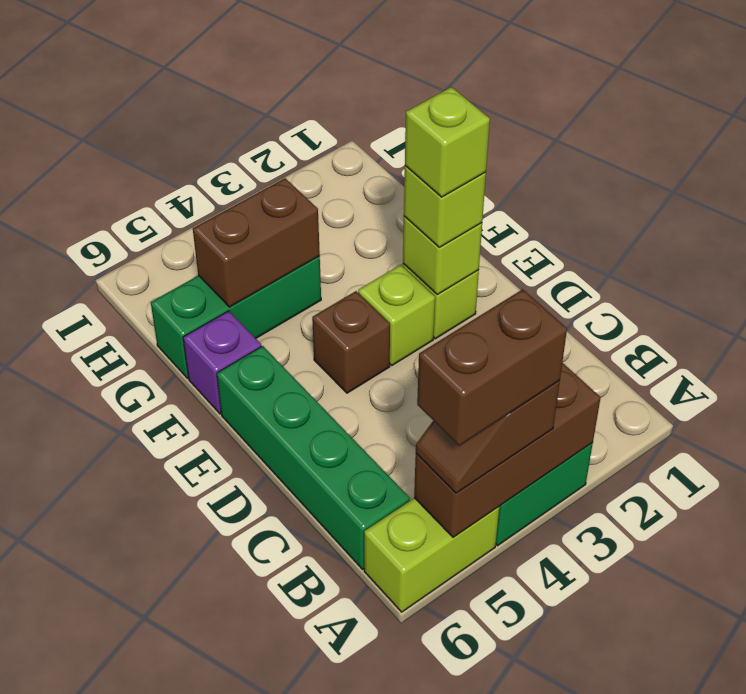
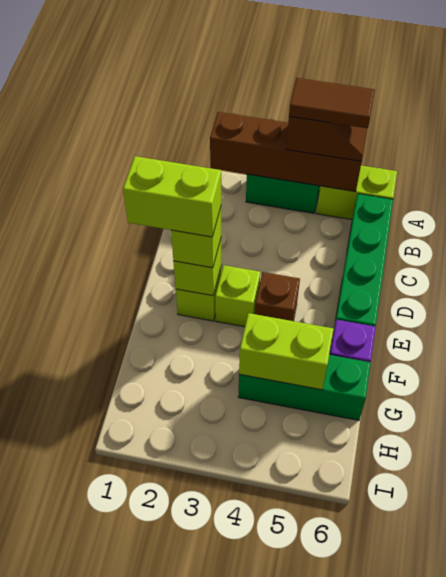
brown brick A3:A5 level 2 -> brown brick A2:A5 level 2
brown brick A4:A5 level 4 -> brown tile A4:A5 level 4
lime brick E2 level 4 -> lime brick E1:E2 level 4
brown brick G4:G5 level 2 -> lime brick G4:G5 level 2

